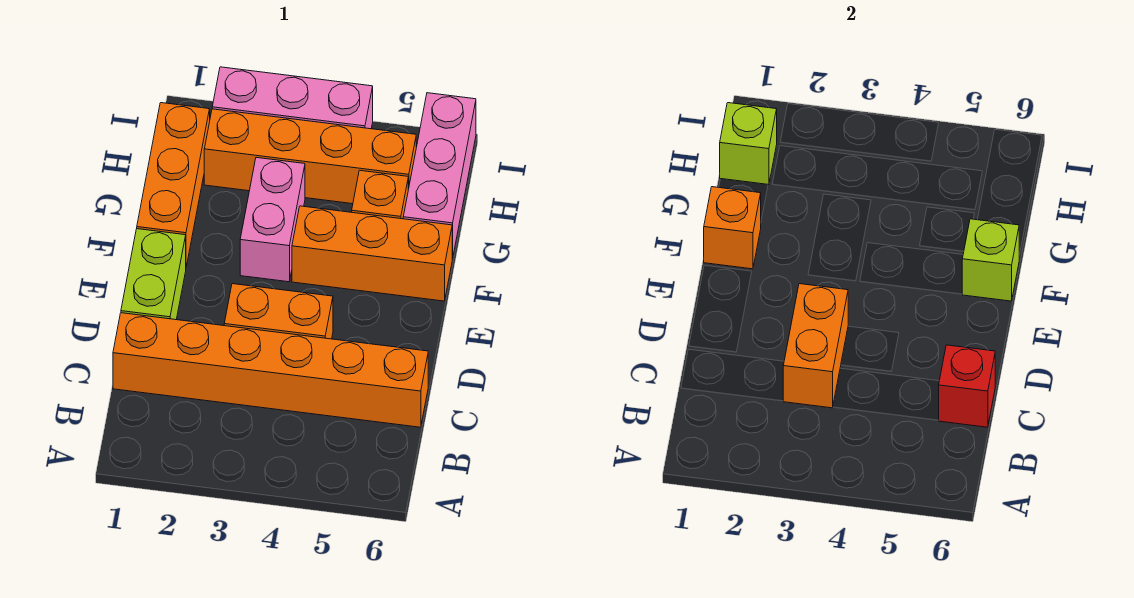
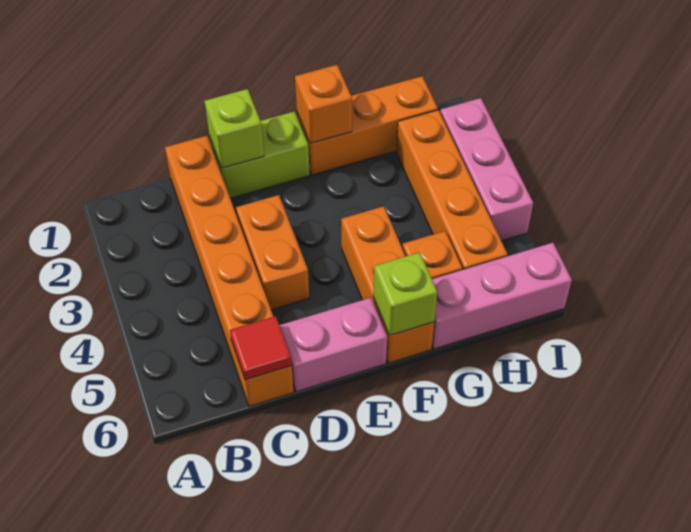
orange brick C3:D3 level 2 -> none
red brick C6 level 2 -> red tile C6 level 2
pink brick F3:G3 level 1 -> pink brick D6:E6 level 1
lime brick H1 level 2 -> lime brick D1 level 2

